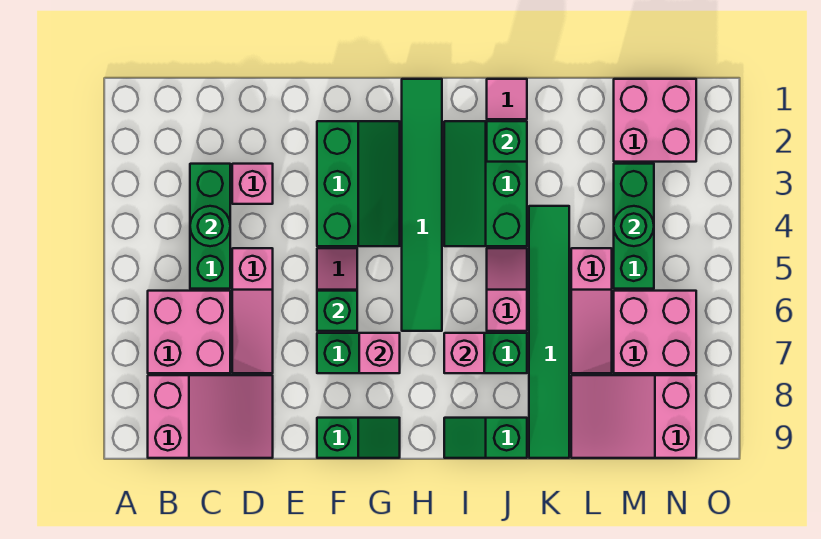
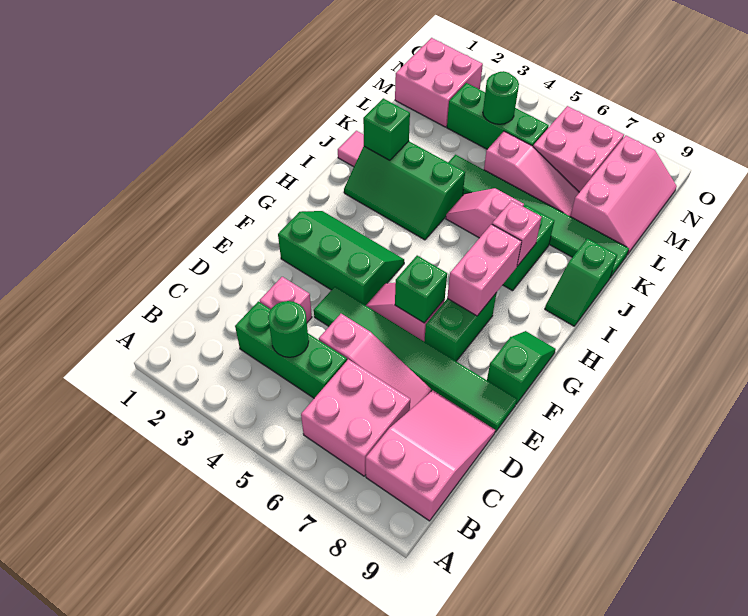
pink brick G7 level 2 -> pink brick G7:H7 level 2
green tile H1:H6 level 1 -> green tile E4:E9 level 1
pink slope L8:N9 level 1 top N -> pink slope L8:N9 level 1 top 8

